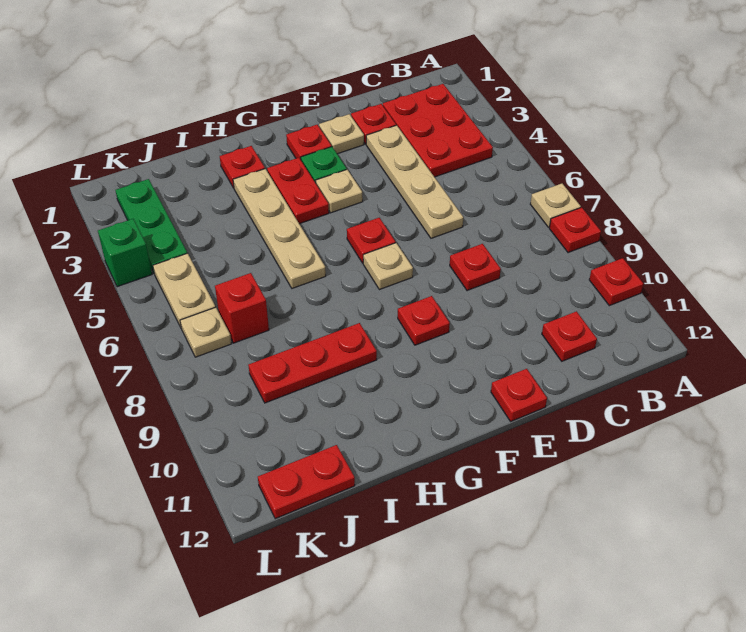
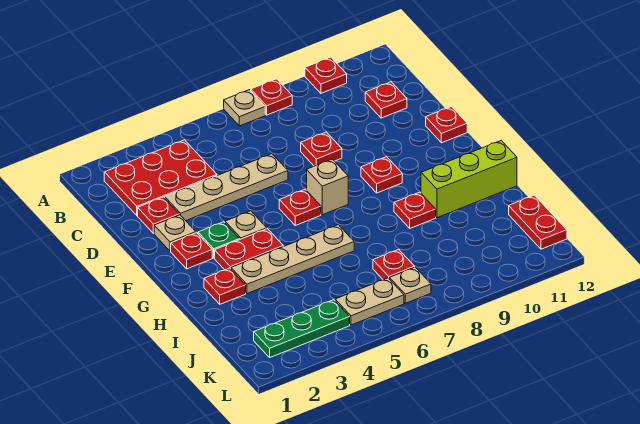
tan plate F7 level 1 -> tan brick F7 level 1
red plate H9:J9 level 1 -> red plate H9 level 1
none -> lime brick H10:H12 level 1
red brick J7 level 1 -> red plate J7 level 1
green brick L4 level 1 -> none

